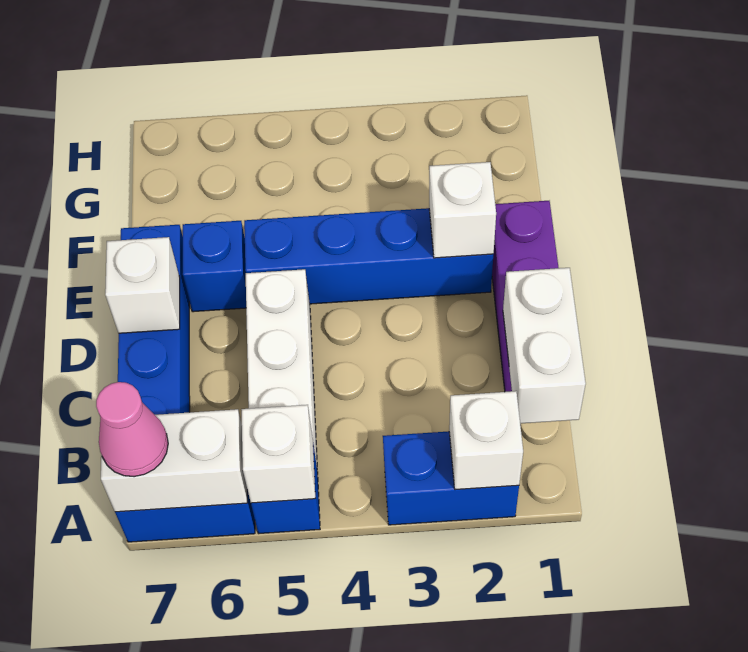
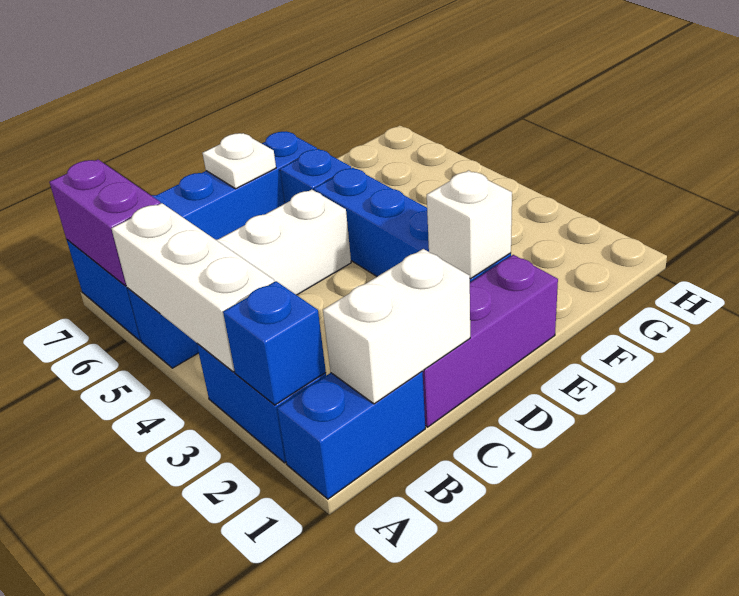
none -> blue brick A1:B1 level 1
white brick A2 level 2 -> blue brick A2 level 2
white brick A5 level 2 -> white brick A3:A5 level 2
white brick A6:A7 level 2 -> purple brick A6:A7 level 2
pink cone A7 level 3 -> none
white brick D7 level 2 -> white plate D7 level 2

